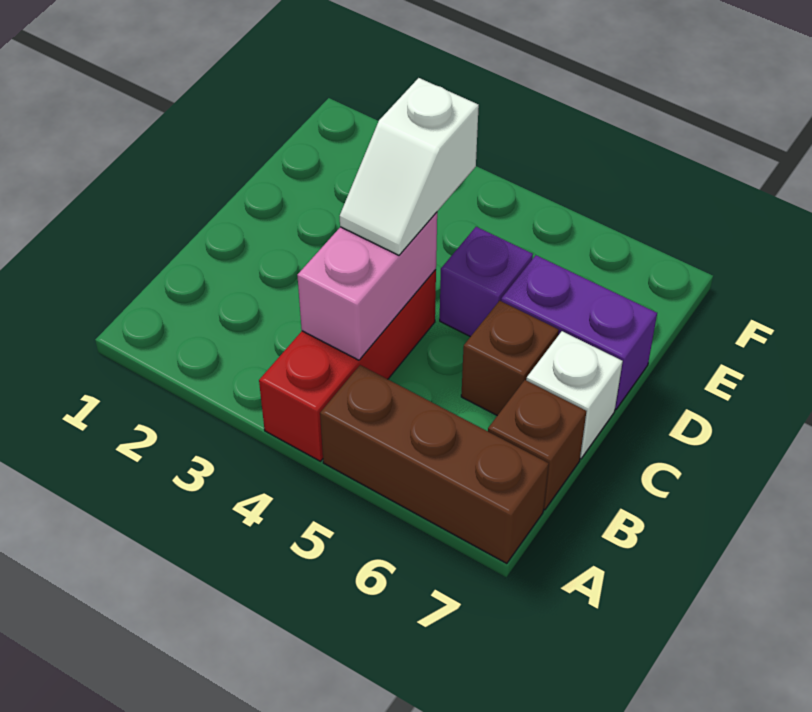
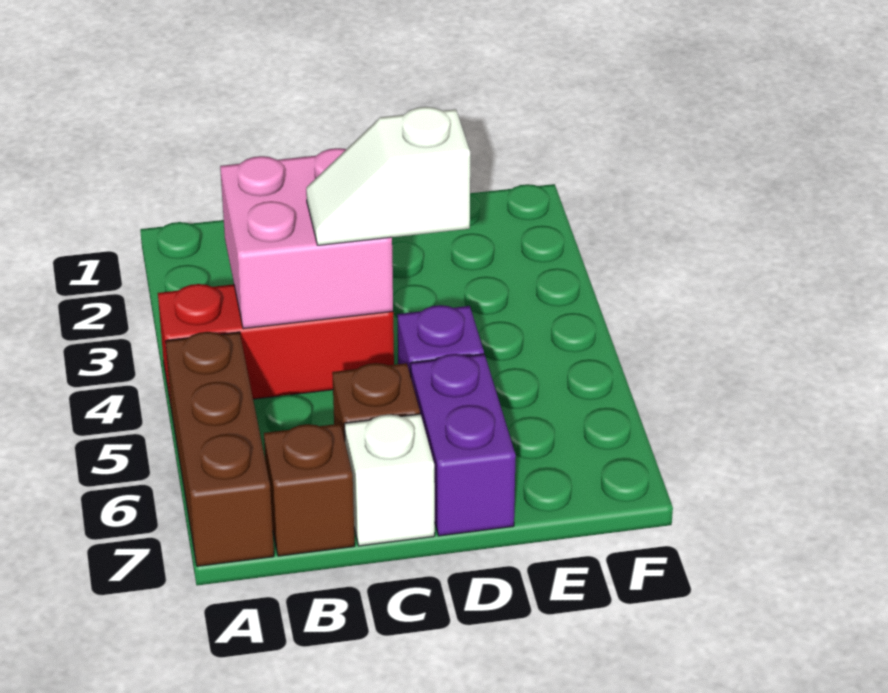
pink brick B4:C4 level 2 -> pink brick B3:C4 level 2

